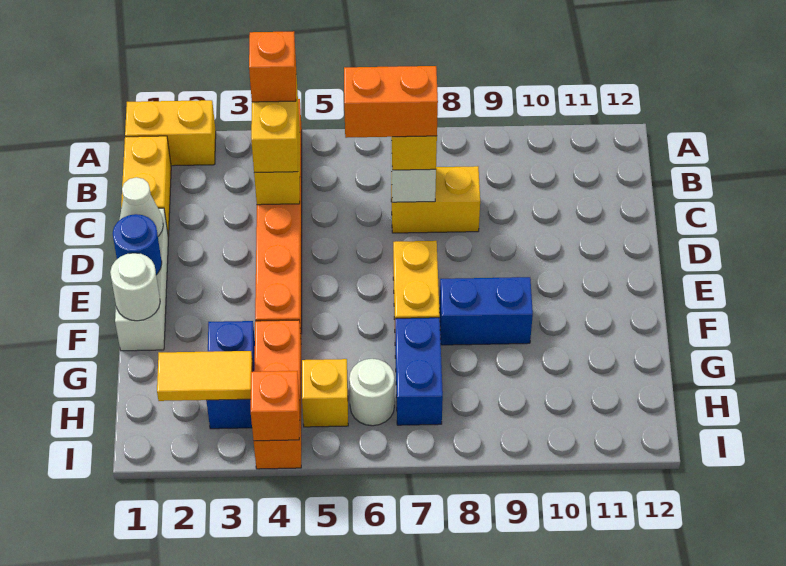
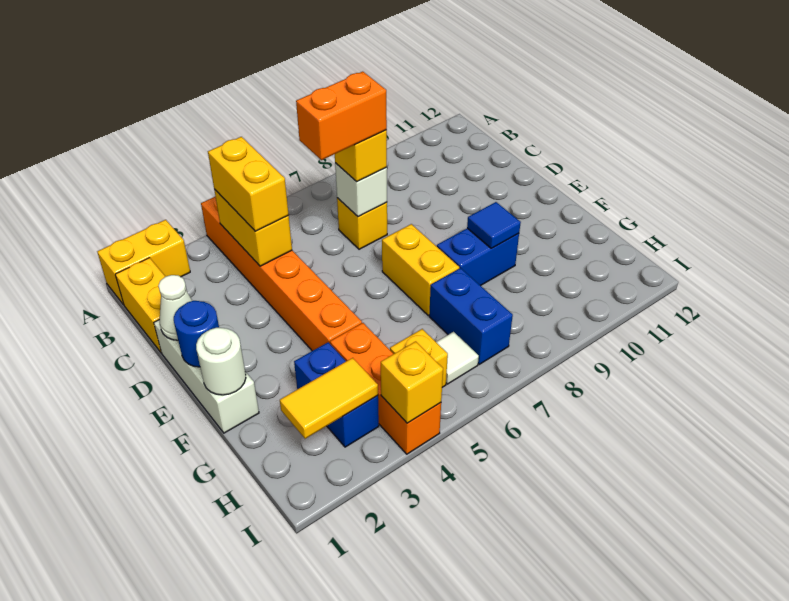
orange brick B4 level 4 -> none
yellow brick C7:C8 level 1 -> yellow brick C7 level 1
none -> blue tile F9 level 2
white round brick H6 level 1 -> white tile H6 level 1
orange brick I4 level 2 -> yellow brick I4 level 2

